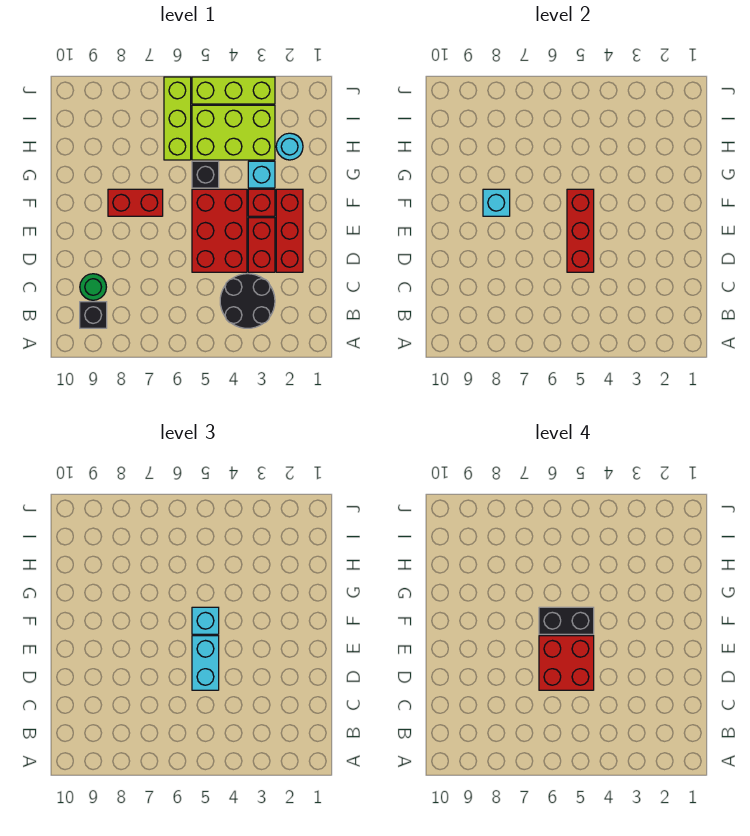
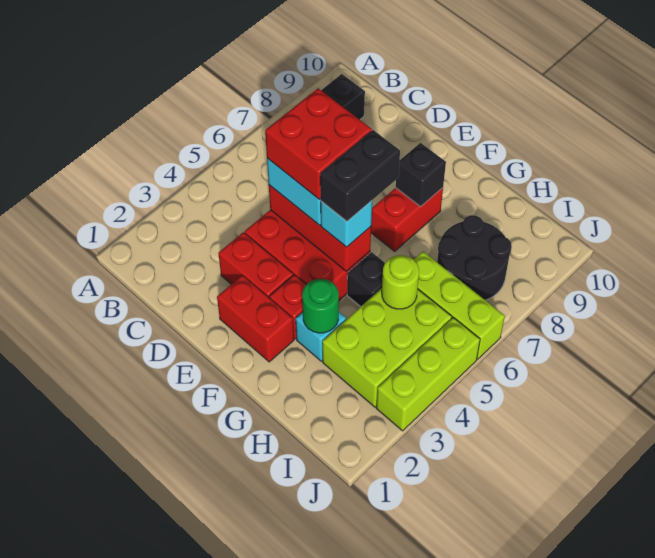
black round brick B3:C4 level 1 -> black round brick H7:I8 level 1
green round brick C9 level 1 -> green round brick G3 level 2
red brick D2:F2 level 1 -> red brick E2:F2 level 1
cyan brick F8 level 2 -> black brick F8 level 2
cyan round brick H2 level 1 -> none
none -> lime round brick H5 level 2

